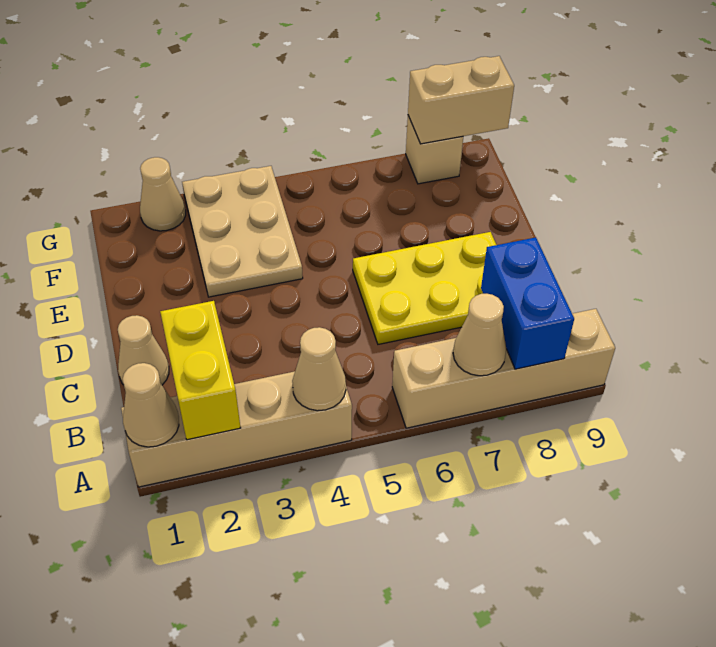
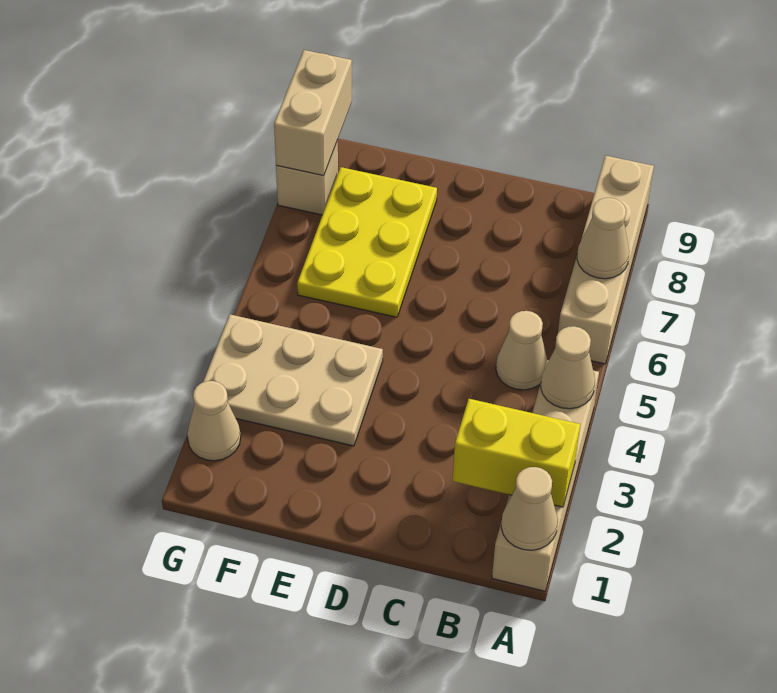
blue brick A8:B8 level 2 -> none
tan cone C1 level 1 -> tan cone B5 level 1
yellow plate C6:D8 level 1 -> yellow plate E6:F8 level 1

